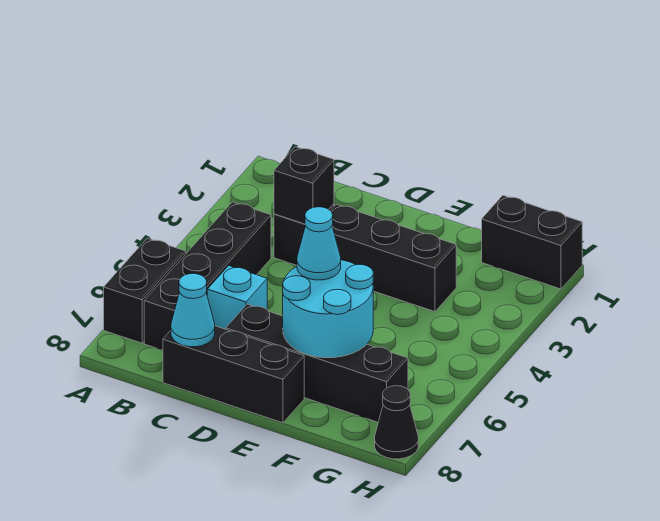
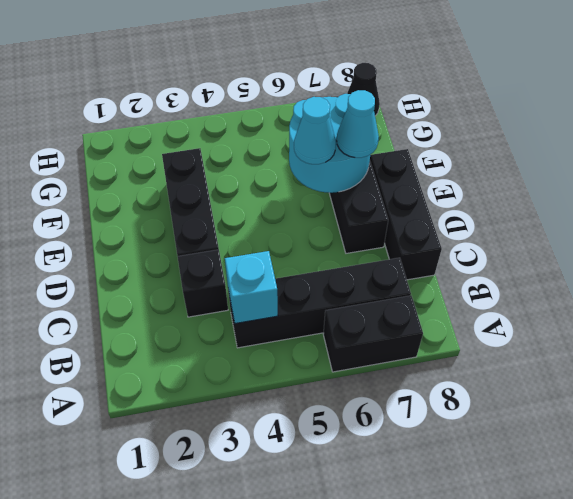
black brick C3 level 2 -> none
cyan brick C6 level 1 -> cyan brick B4 level 2
cyan cone C8 level 2 -> cyan cone E7 level 3
black brick G1:H1 level 1 -> none

